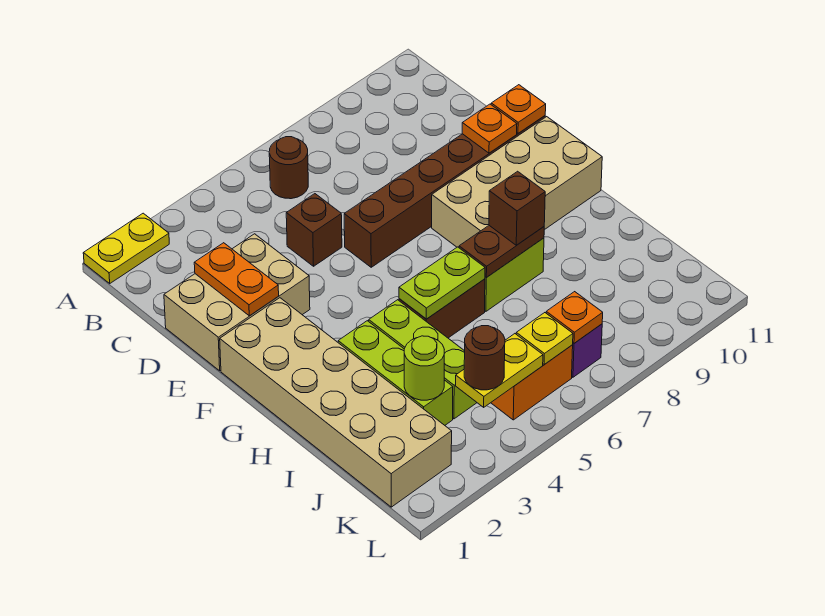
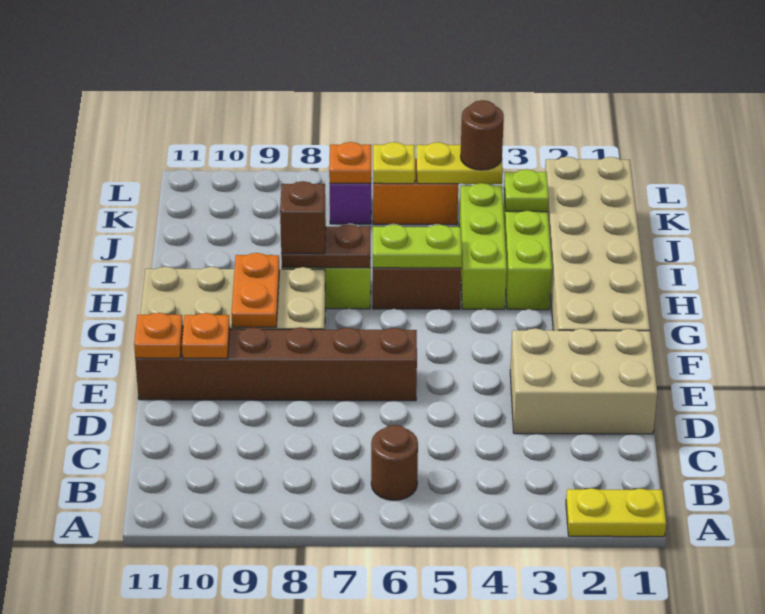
orange plate D2:E2 level 2 -> orange plate F9:G9 level 2
brown brick D5 level 1 -> none
lime round brick J3 level 2 -> lime plate J3 level 2

